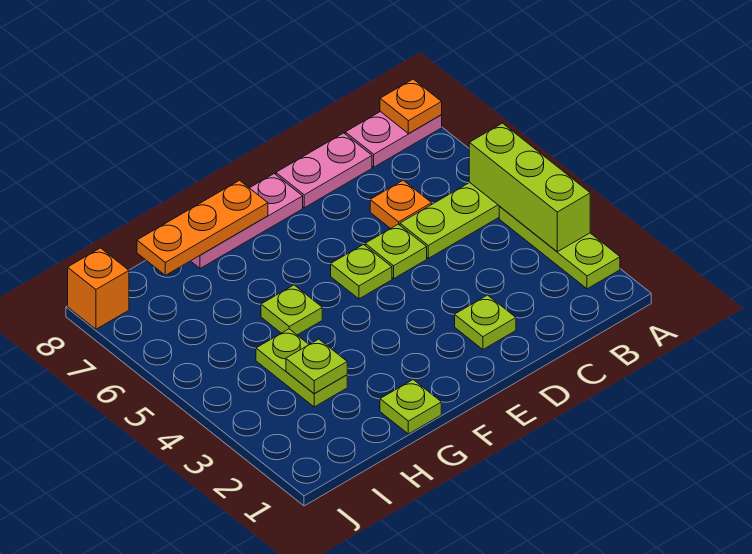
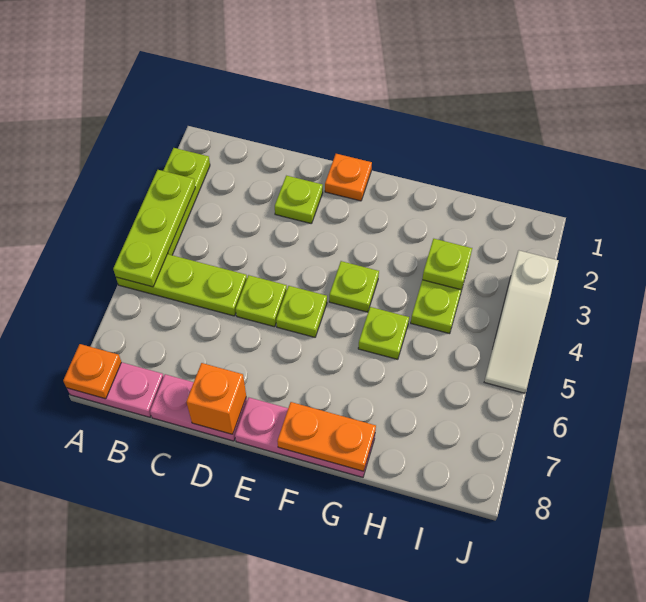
lime brick A3:A5 level 2 -> lime plate A3:A5 level 2
orange plate C6 level 1 -> orange plate E1 level 1
orange plate F8:H8 level 2 -> orange plate F8:G8 level 2
lime plate G1 level 1 -> lime plate F4 level 1
none -> white slope J3:J5 level 1 top 3
orange brick J8 level 1 -> orange brick D8 level 2

